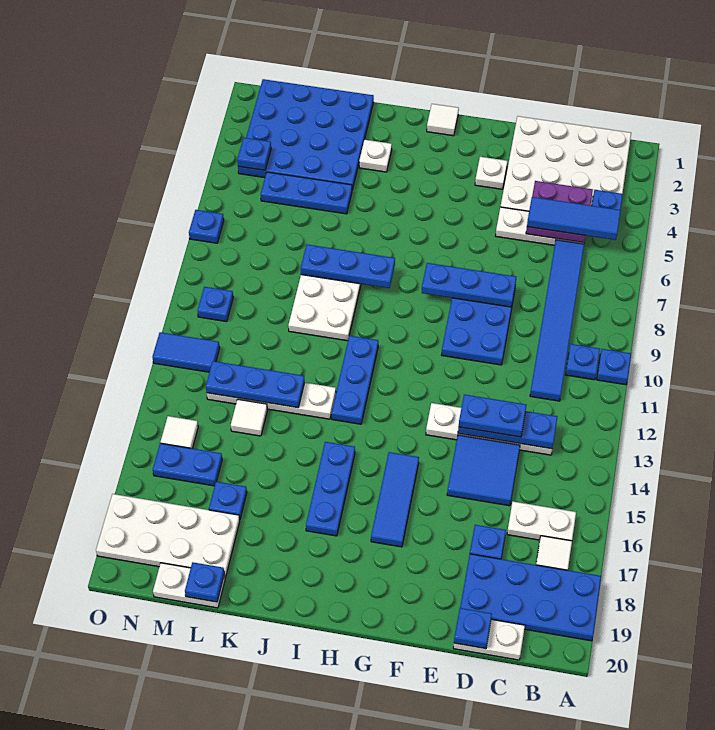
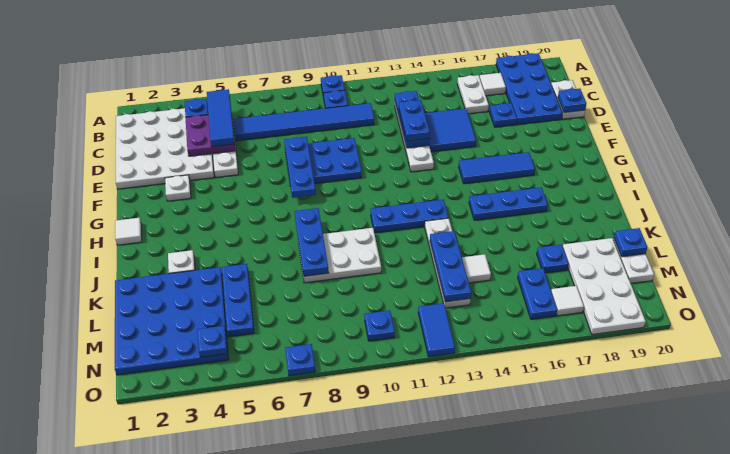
white tile N15 level 1 -> white tile N17 level 1

